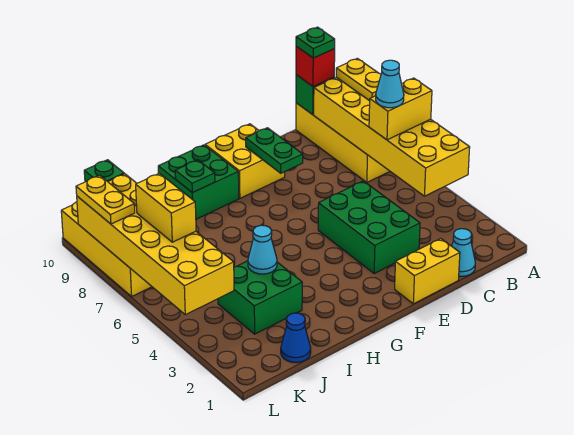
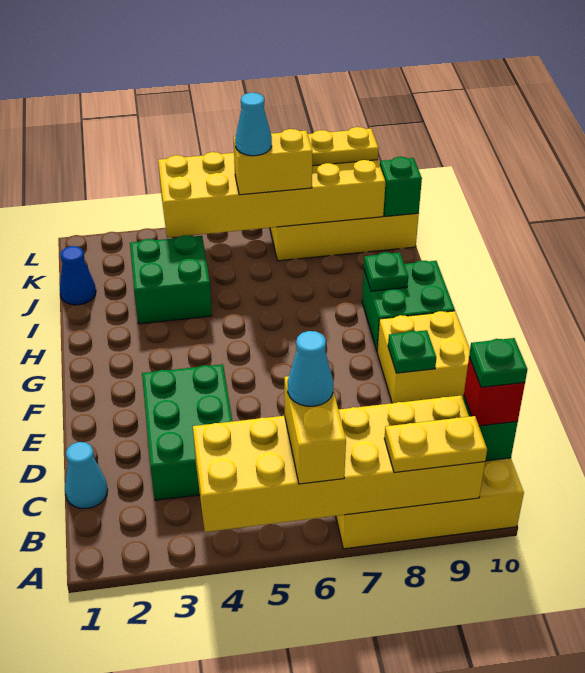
yellow brick D1:E1 level 1 -> none
green brick D3:E5 level 1 -> green brick C3:E4 level 1
green plate E8:E9 level 2 -> green plate E9 level 2
cyan cone I4 level 2 -> cyan cone K6 level 4

